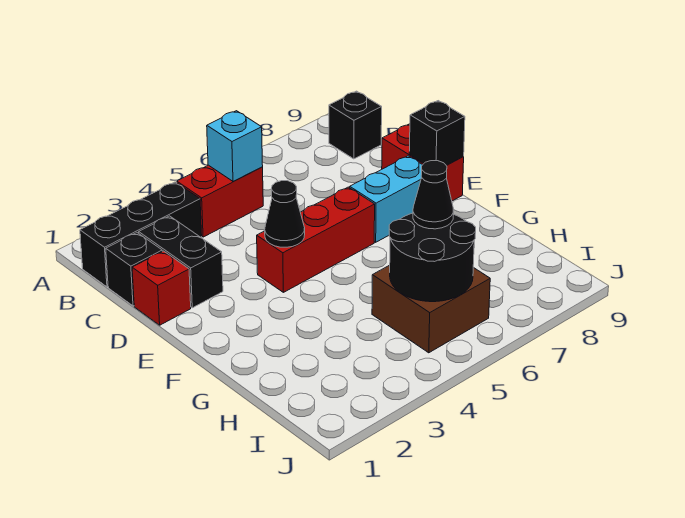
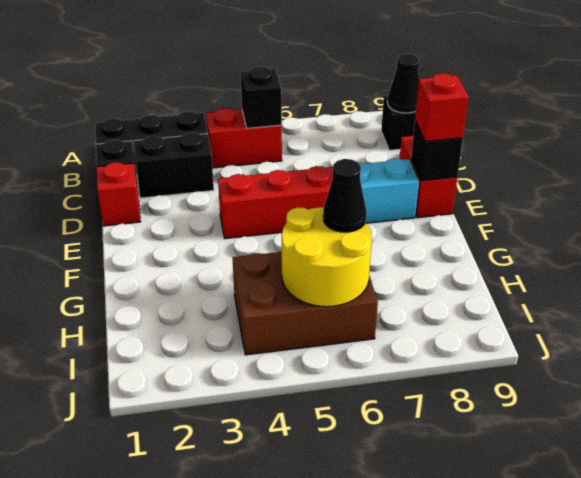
cyan brick B5 level 2 -> black brick B5 level 2
black brick C2:D2 level 1 -> black brick C2:C3 level 1
black cone E4 level 2 -> black cone B9 level 2
none -> red brick E9 level 3
brown brick H5:I6 level 1 -> brown brick H4:I6 level 1
black round brick H5:I6 level 2 -> yellow round brick H5:I6 level 2

